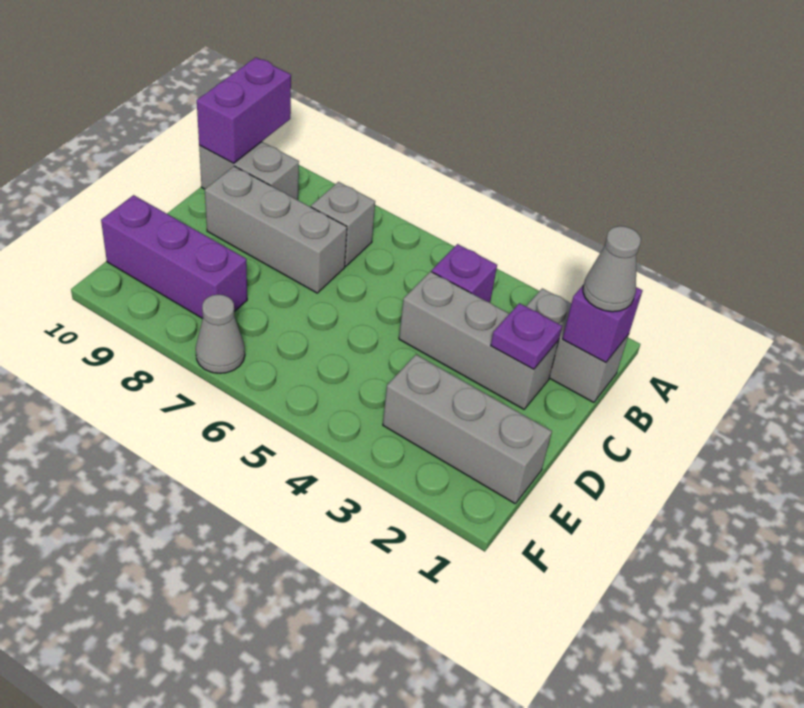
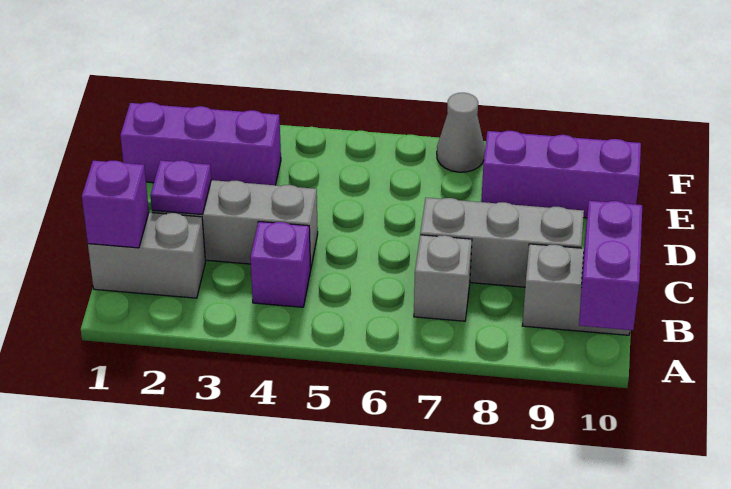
grey cone B1 level 3 -> none
grey brick E1:E3 level 1 -> purple brick E1:E3 level 1

